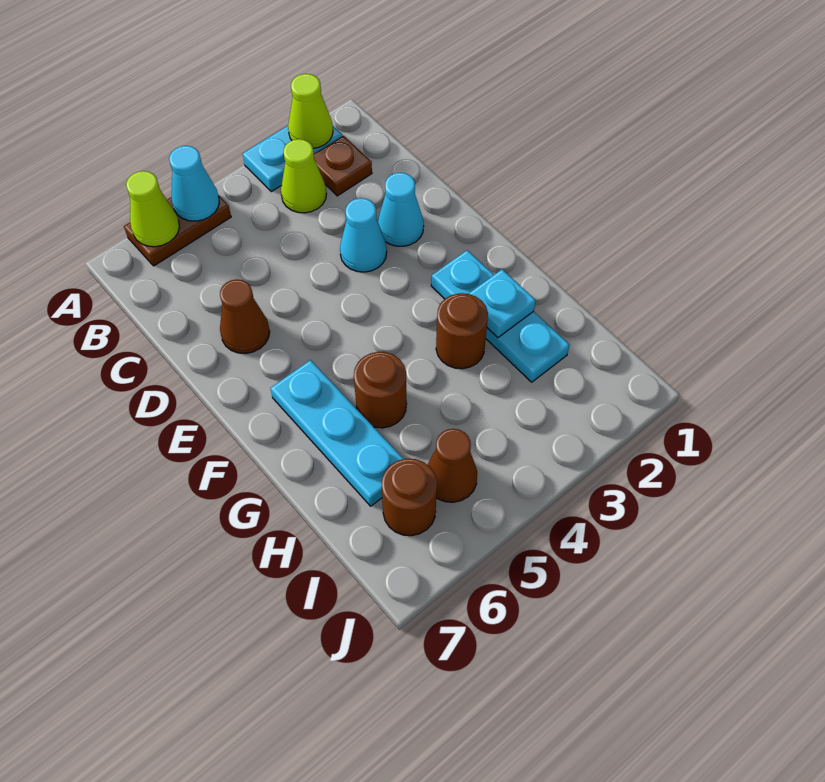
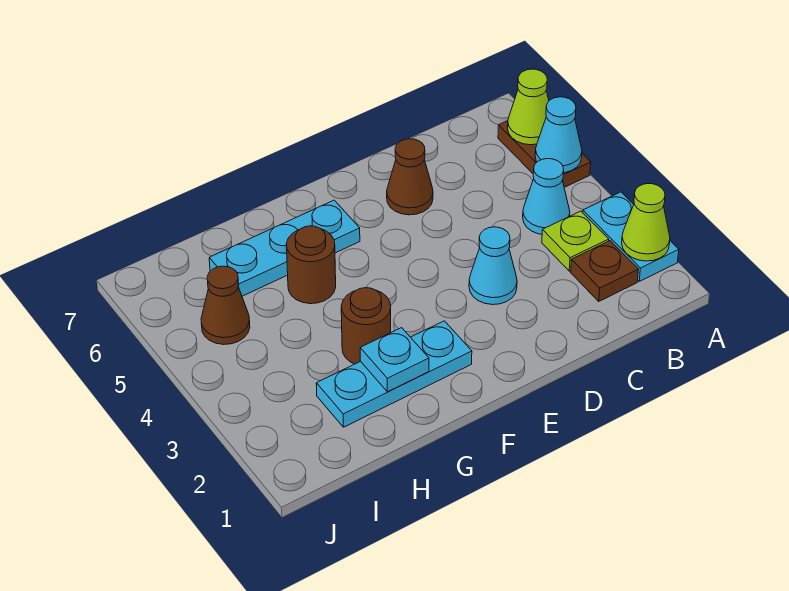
lime cone B3 level 1 -> lime plate B3 level 1
cyan cone D2 level 1 -> cyan cone B4 level 1
brown round brick I6 level 1 -> none

